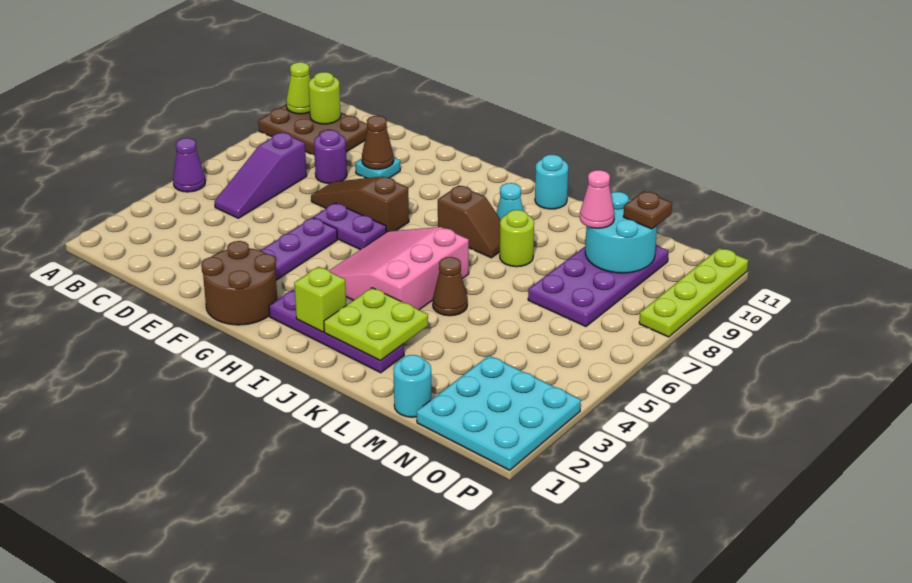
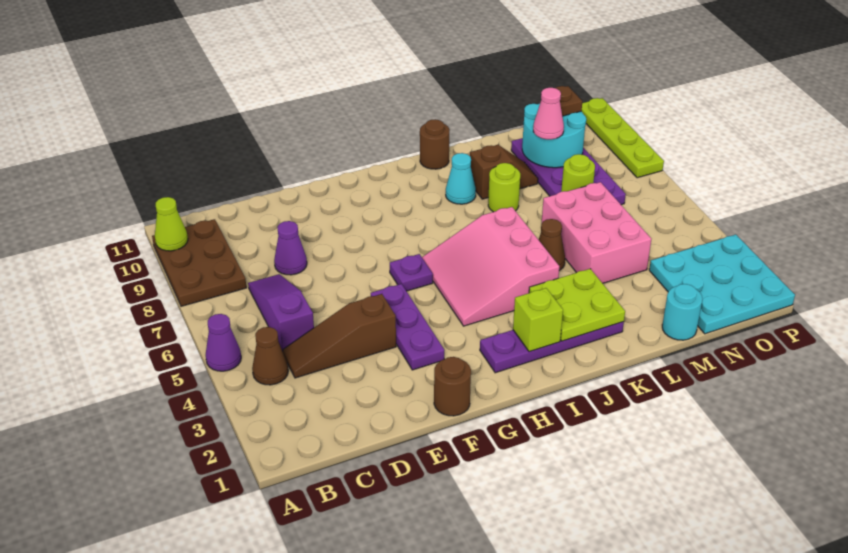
brown plate A9:C10 level 1 -> brown plate A8:B10 level 1
lime round brick B10 level 2 -> lime round brick M7 level 2
purple slope C5:C7 level 1 top 7 -> purple slope C5:C7 level 1 top 5
purple round brick D8 level 1 -> purple cone D8 level 1
brown slope E7:G7 level 1 top G -> brown slope C4:E4 level 1 top E
cyan plate E9 level 1 -> none
brown cone E9 level 2 -> brown cone B4 level 1
brown round brick F1:G2 level 1 -> brown round brick F1 level 1
purple plate F6:G6 level 1 -> purple plate G6 level 1
brown slope I8:J8 level 1 top I -> brown slope K9:L9 level 1 top K
cyan round brick J11 level 1 -> brown round brick J11 level 1
none -> pink brick L4:M6 level 1

